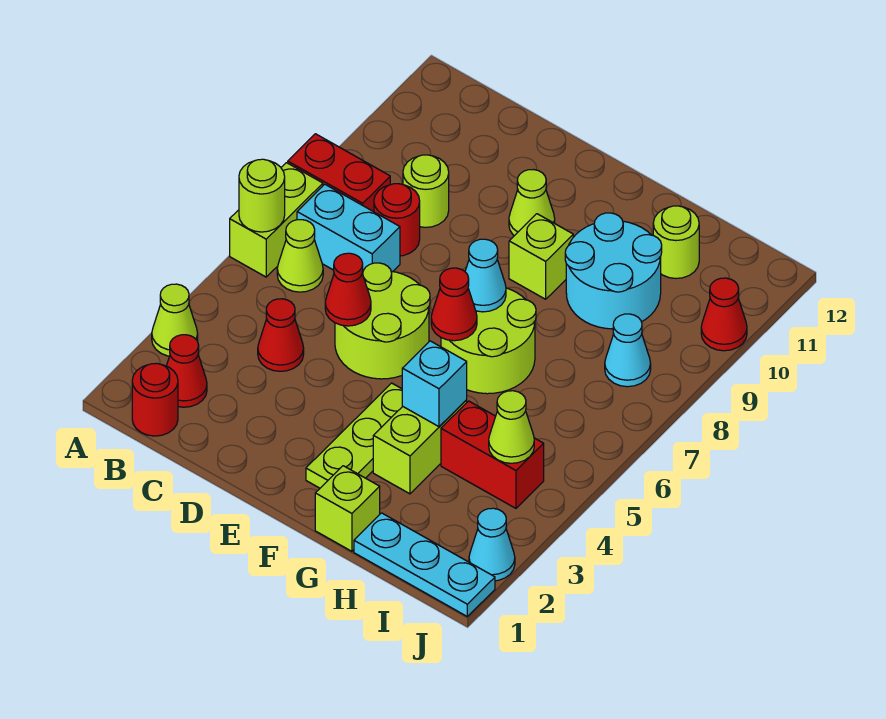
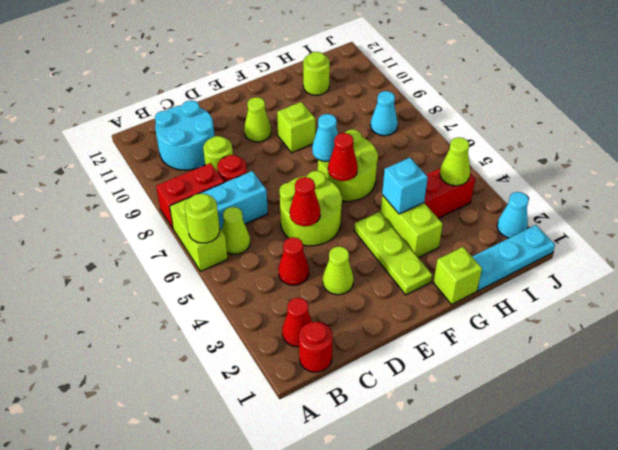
lime cone A3 level 1 -> lime cone D3 level 1
cyan round brick G9:H10 level 1 -> cyan round brick B10:C11 level 1
red cone J10 level 1 -> none

